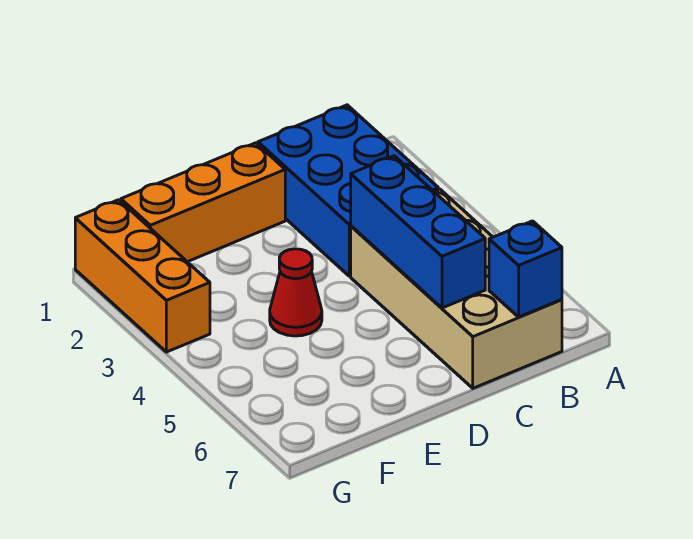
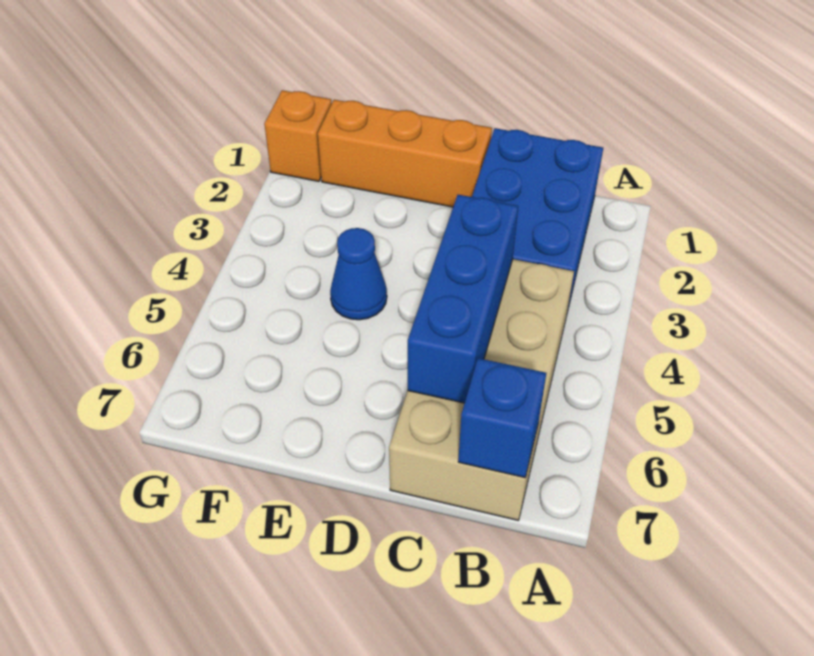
red cone E4 level 1 -> blue cone E4 level 1
orange brick G1:G3 level 1 -> orange brick G1 level 1

